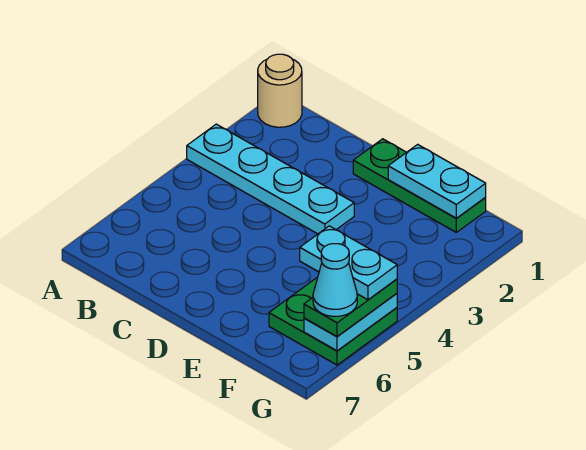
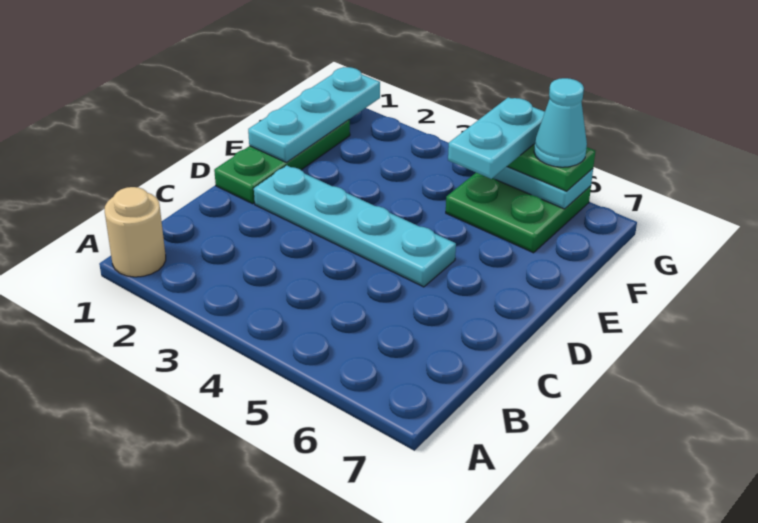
cyan plate A3:D3 level 1 -> cyan plate D2:D5 level 1
cyan plate E1:F1 level 2 -> cyan plate E1:G1 level 2

